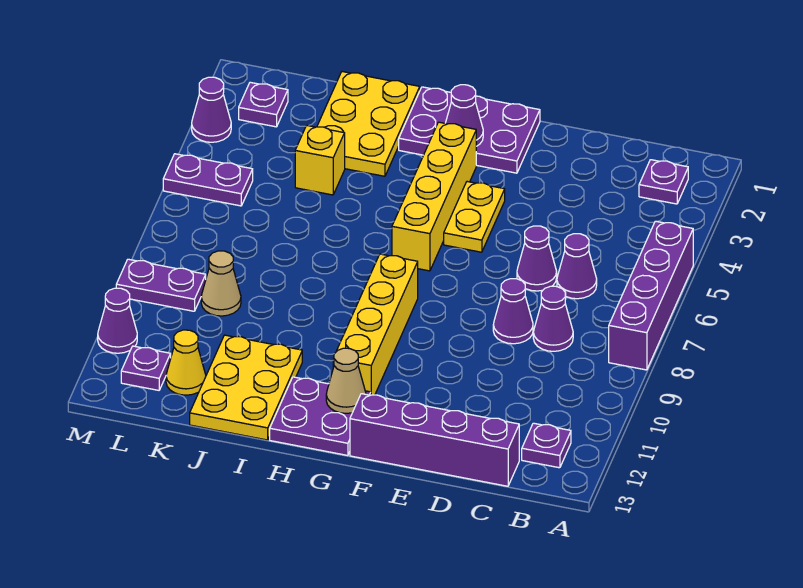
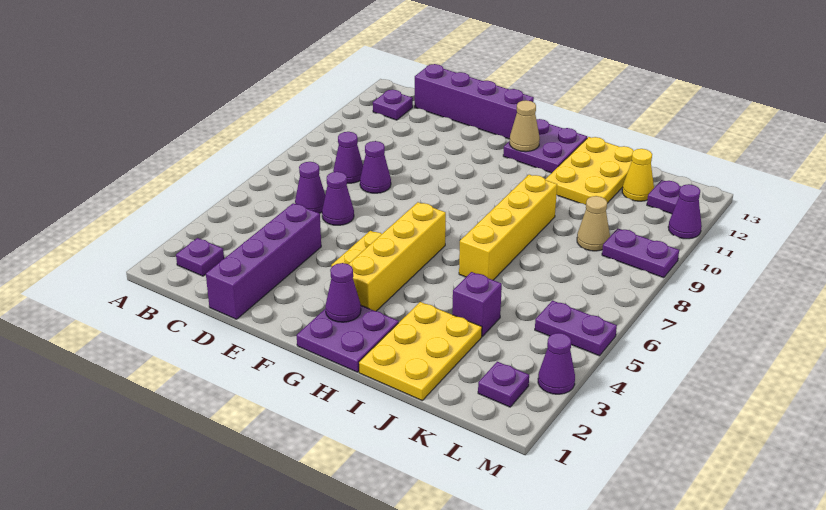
purple brick A5:A8 level 1 -> purple brick D1:D4 level 1
purple plate F1:H2 level 1 -> purple plate G1:H2 level 1
yellow brick G8:G11 level 1 -> yellow brick I6:I9 level 1
yellow brick J4 level 1 -> purple brick J4 level 1

